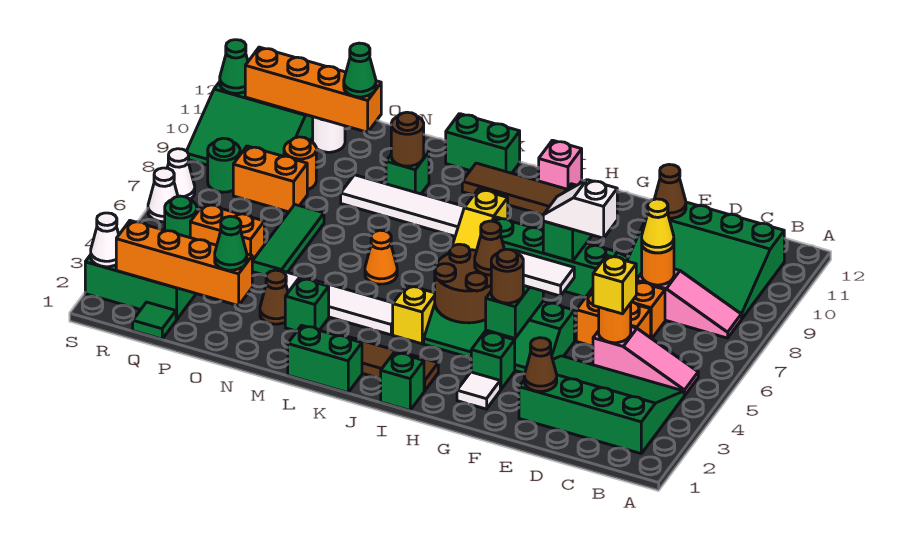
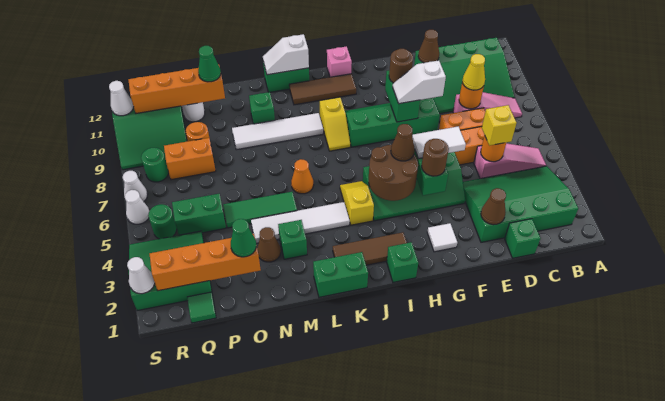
green brick G3 level 1 -> green brick D1 level 1
none -> white slope K12:L12 level 2 top K
brown round brick M10 level 2 -> brown round brick G9 level 3
green tile O5:O7 level 1 -> green tile M5:O5 level 1
orange brick P5:Q5 level 1 -> green brick P5:Q5 level 1
green cone S11 level 2 -> white cone S11 level 2

